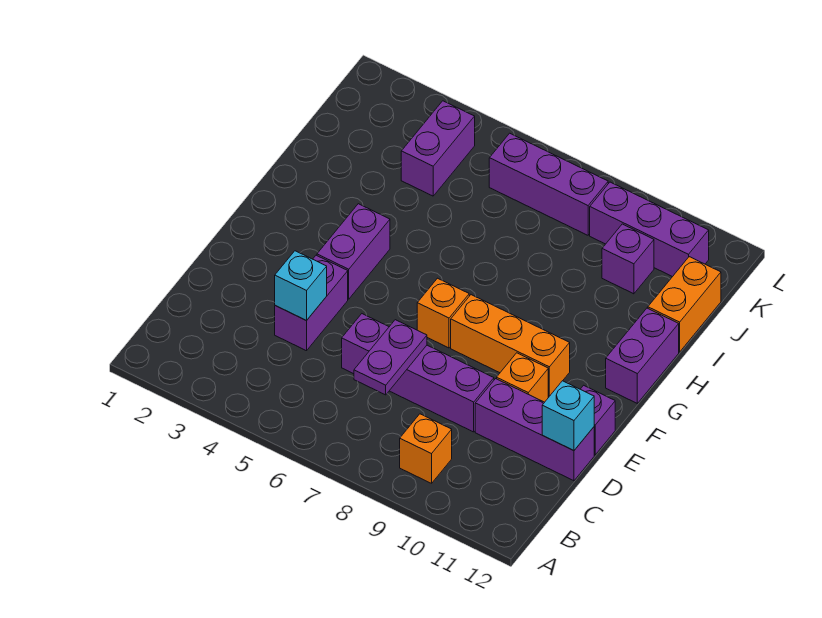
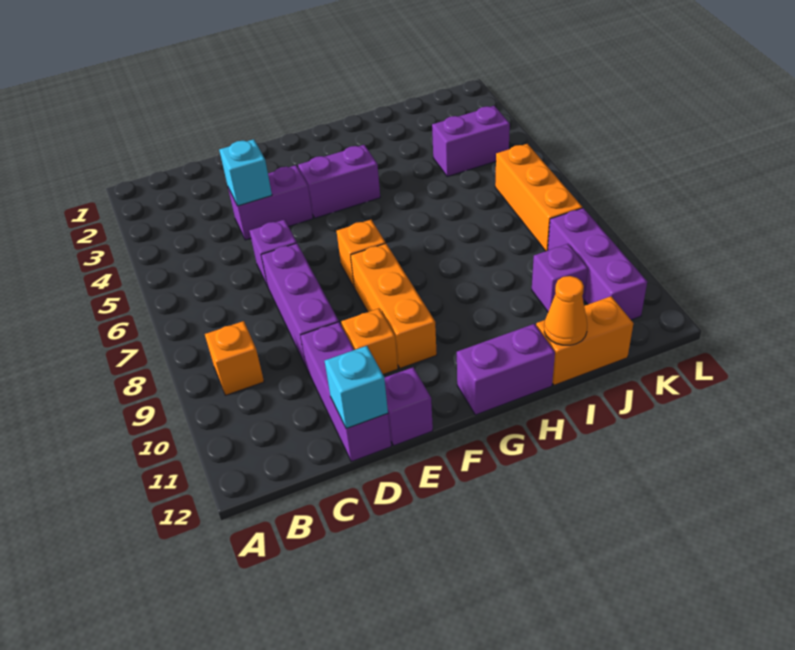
purple plate C7:D7 level 2 -> none
none -> orange cone I12 level 2
purple brick K6:K8 level 1 -> orange brick K6:K8 level 1

